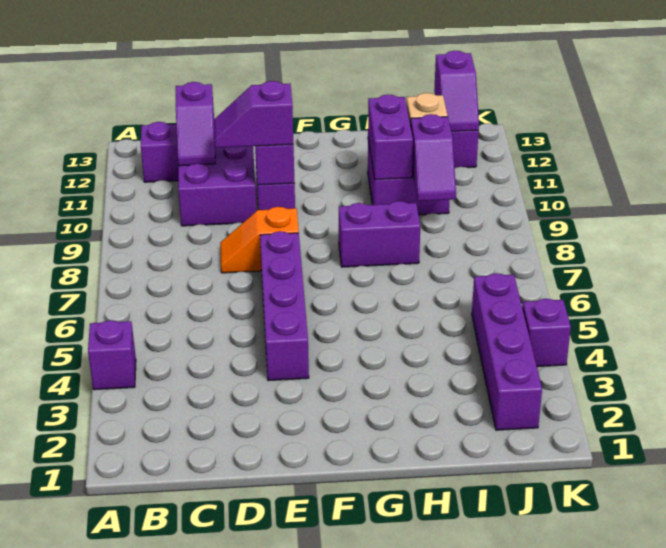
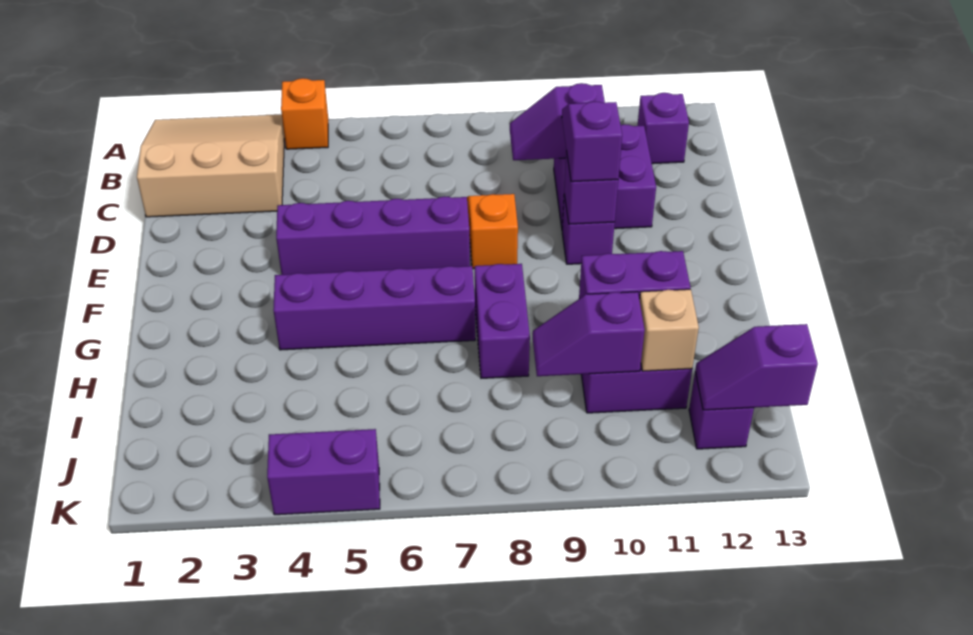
none -> tan slope A1:C3 level 1 top C
purple brick A4 level 1 -> orange brick A4 level 1
purple slope C11:C12 level 2 top 12 -> purple slope C9:C10 level 2 top 10
purple brick J2:J5 level 1 -> purple brick G4:G7 level 1
purple brick K4 level 1 -> purple brick K4:K5 level 1

